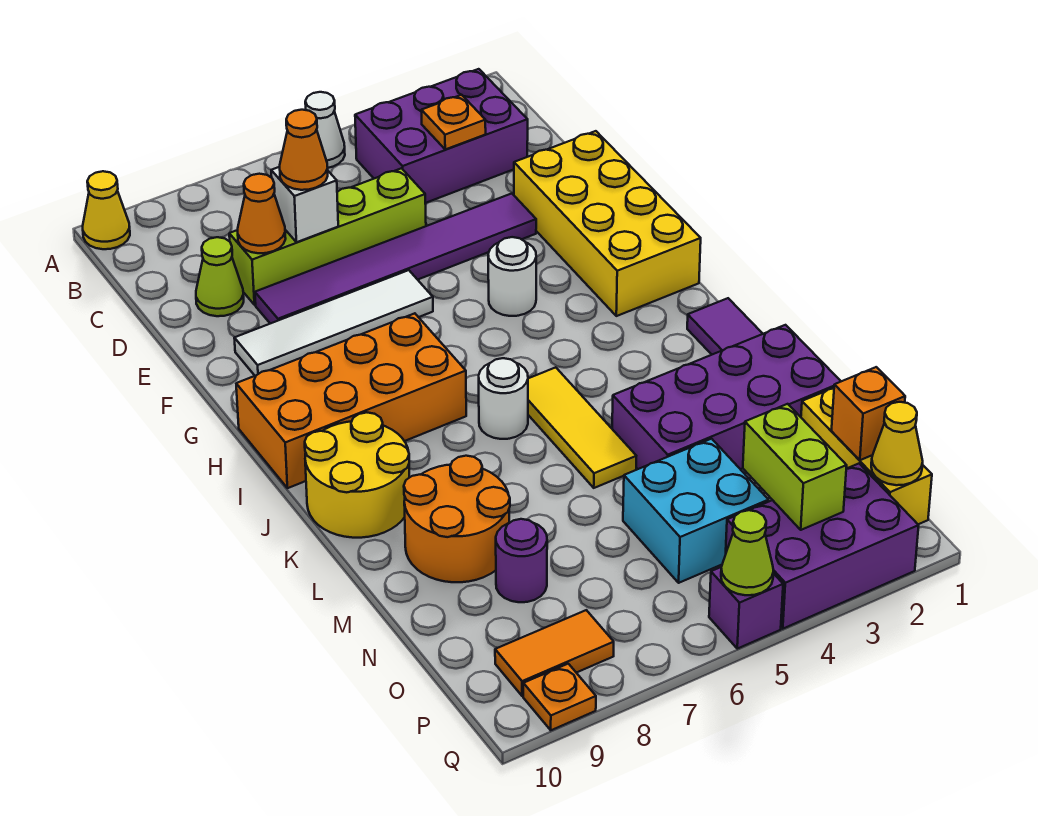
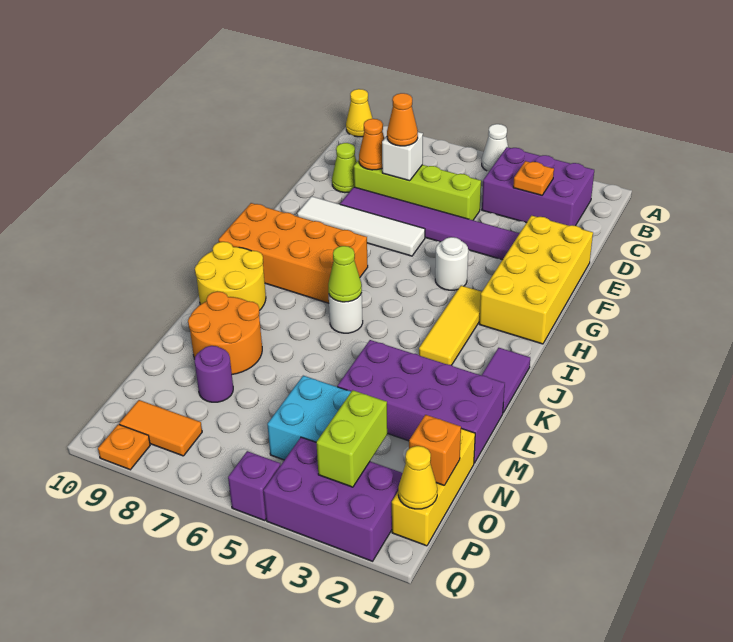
yellow tile J5:L5 level 1 -> yellow tile H3:J3 level 1
lime cone Q5 level 2 -> lime cone J6 level 2

